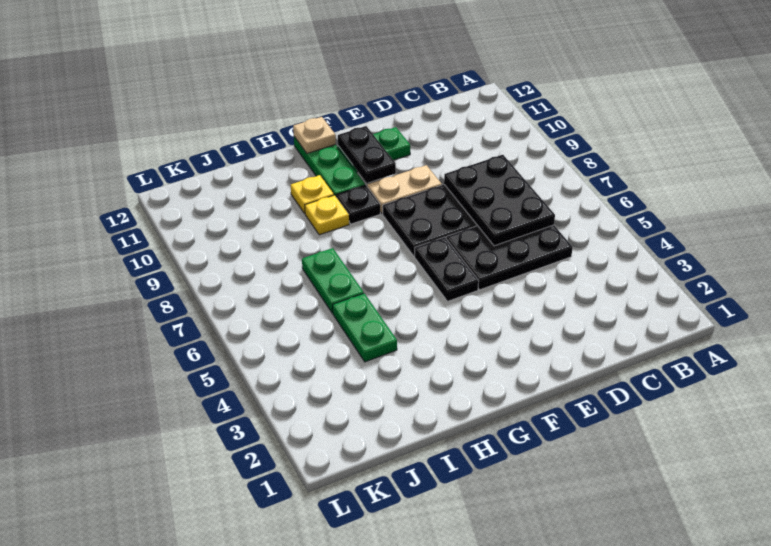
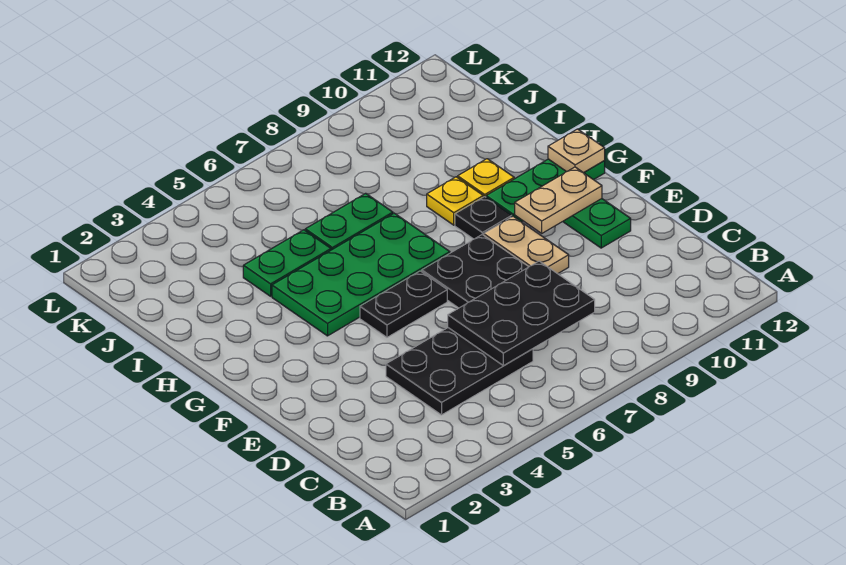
black plate C5:E6 level 1 -> black plate C4:D6 level 1
black plate F10:F11 level 2 -> tan plate F10:F11 level 2
none -> green plate G4:H7 level 1

